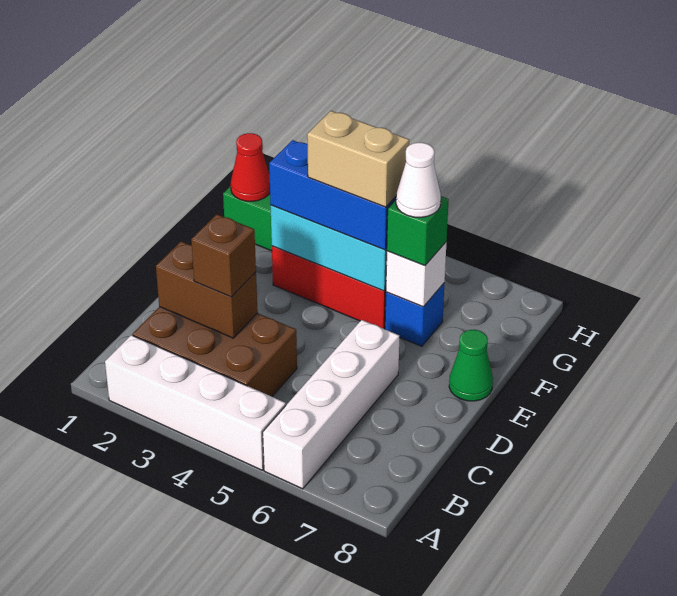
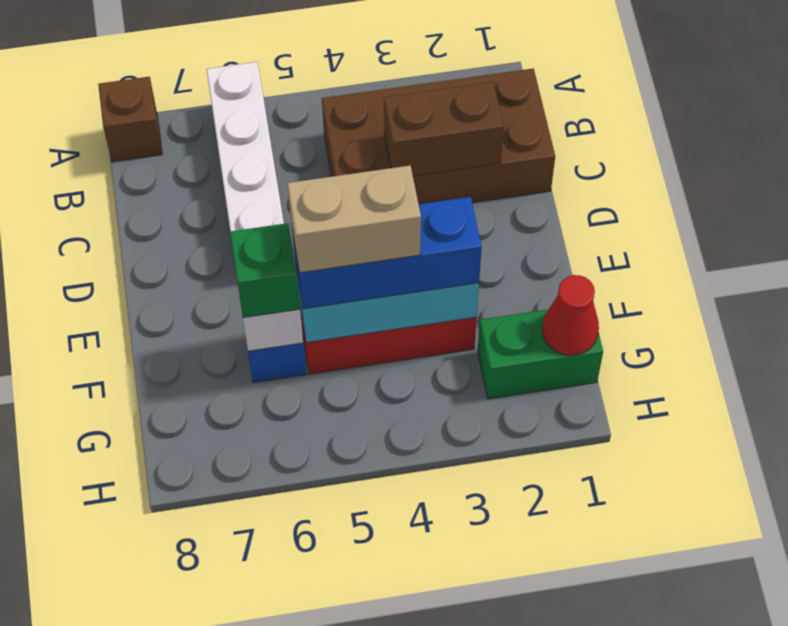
white brick A2:A5 level 1 -> none
brown brick B2:C4 level 1 -> brown brick B1:C4 level 1
brown brick C3 level 3 -> brown brick A8 level 1
green cone E8 level 1 -> none
white cone F6 level 4 -> none

